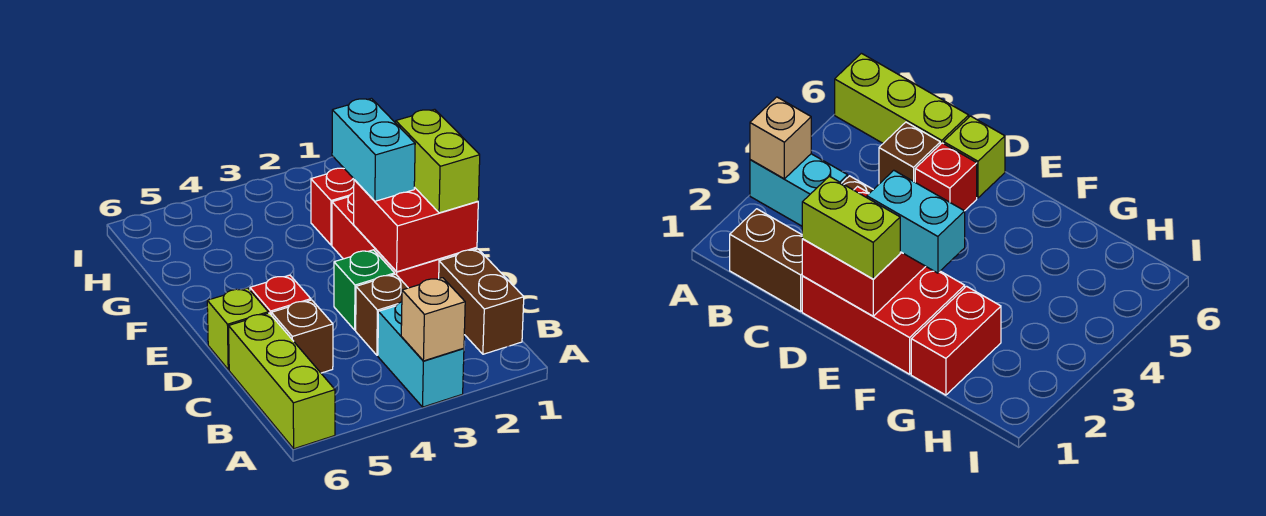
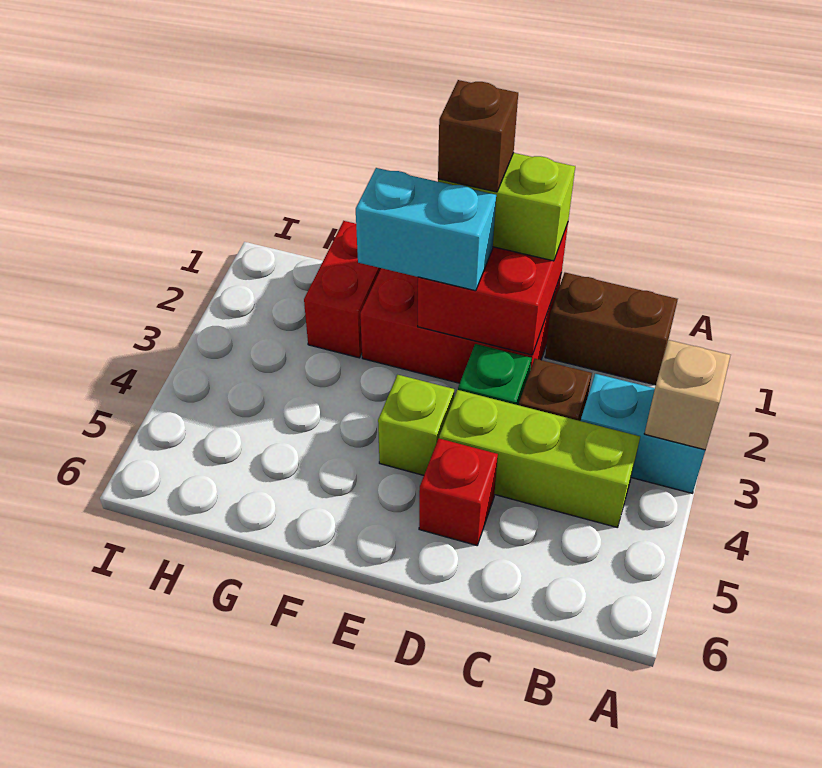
lime brick A6:C6 level 1 -> lime brick B4:D4 level 1
brown brick C5 level 1 -> brown brick E1 level 4
lime brick D6 level 1 -> lime brick E4 level 1

